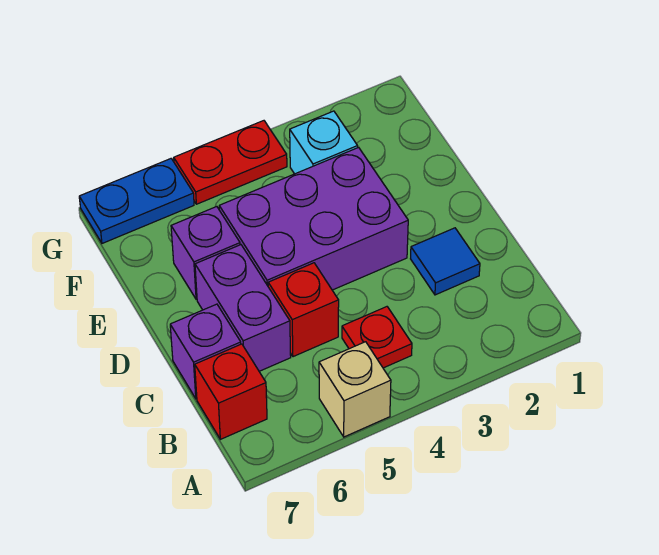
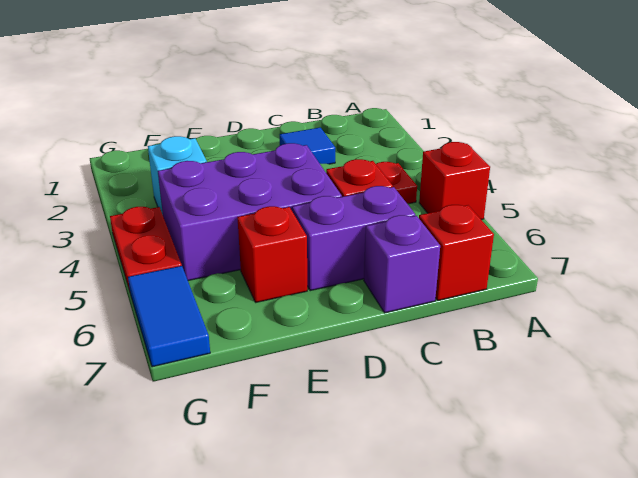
tan brick A5 level 1 -> red brick A5 level 1
purple brick D3:E5 level 1 -> purple brick D4:F5 level 1
purple brick E6 level 1 -> red brick E6 level 1
blue plate G6:G7 level 1 -> blue tile G6:G7 level 1

